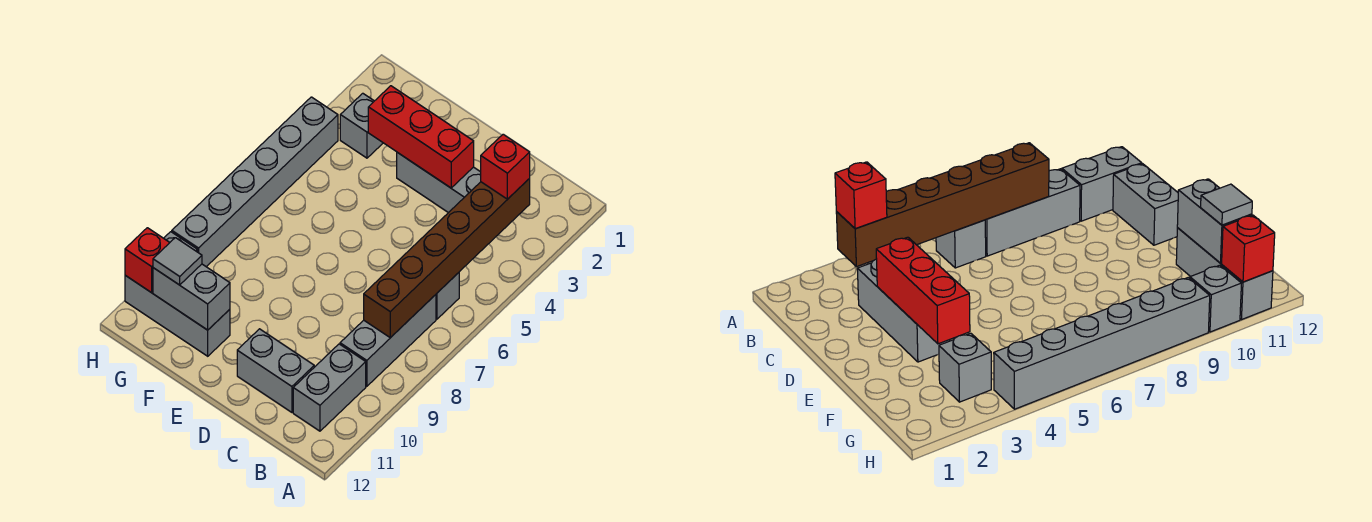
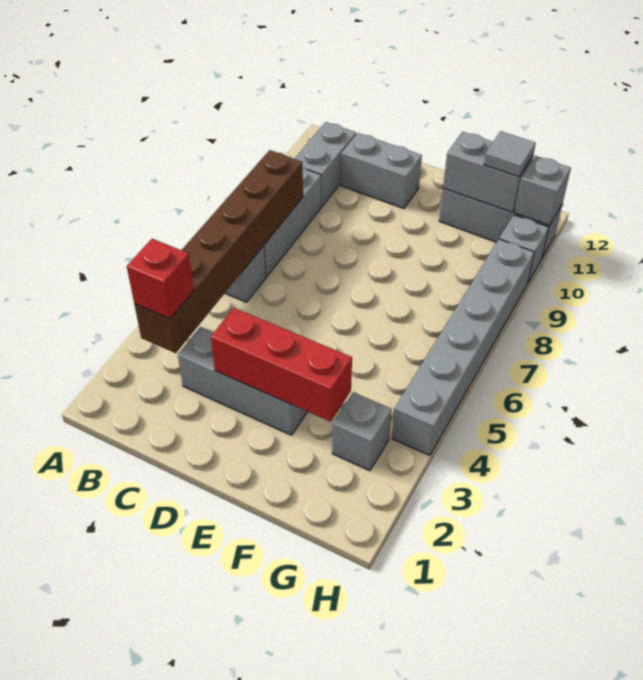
red brick H11 level 2 -> grey brick H11 level 2

